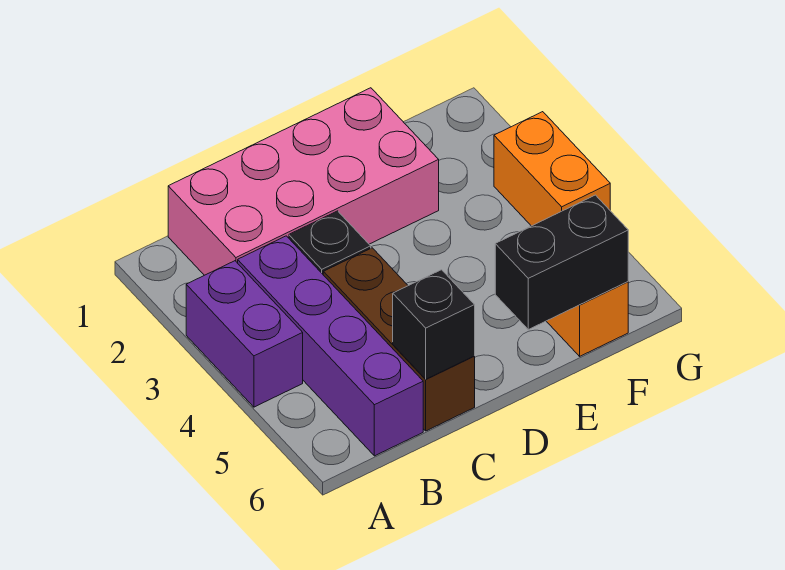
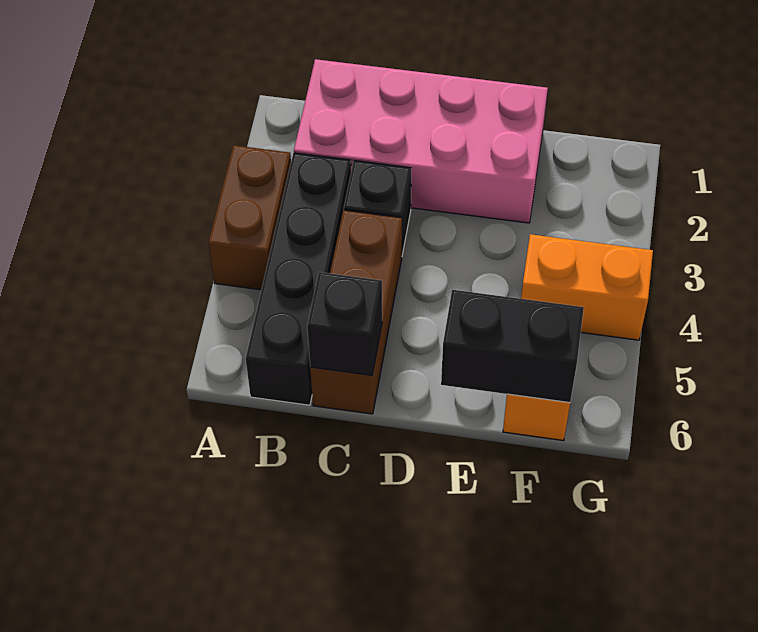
purple brick A3:A4 level 1 -> brown brick A3:A4 level 1
purple brick B3:B6 level 1 -> black brick B3:B6 level 1
orange brick G3:G4 level 1 -> orange brick F4:G4 level 1

